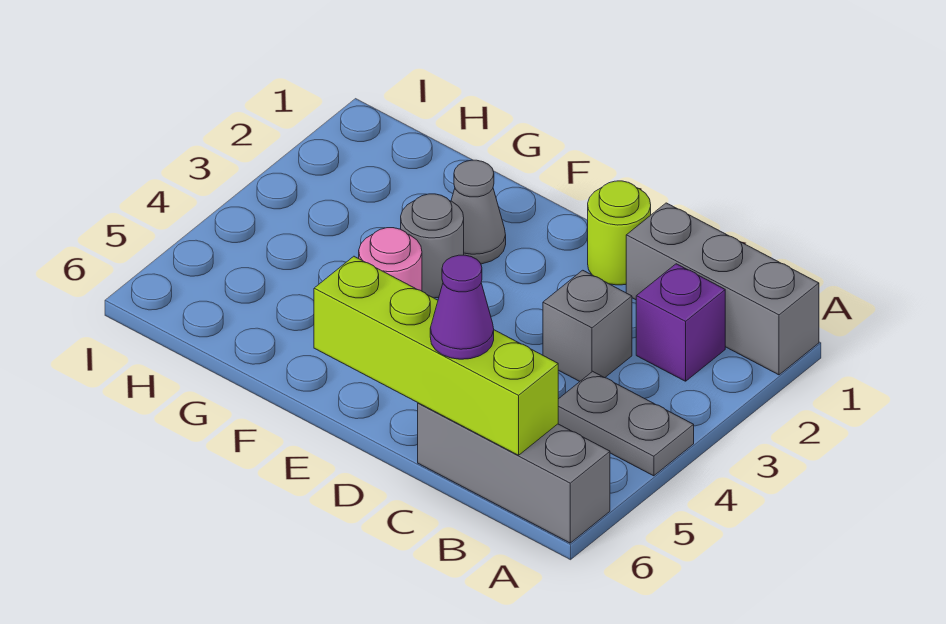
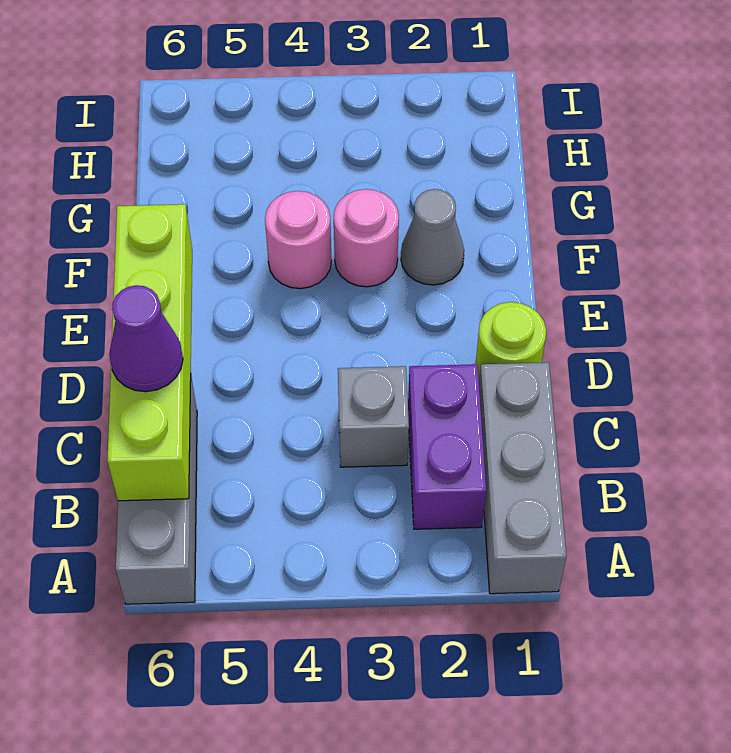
grey plate A4:B4 level 1 -> none
purple brick B2 level 1 -> purple brick B2:C2 level 1
grey round brick F3 level 1 -> pink round brick F3 level 1

